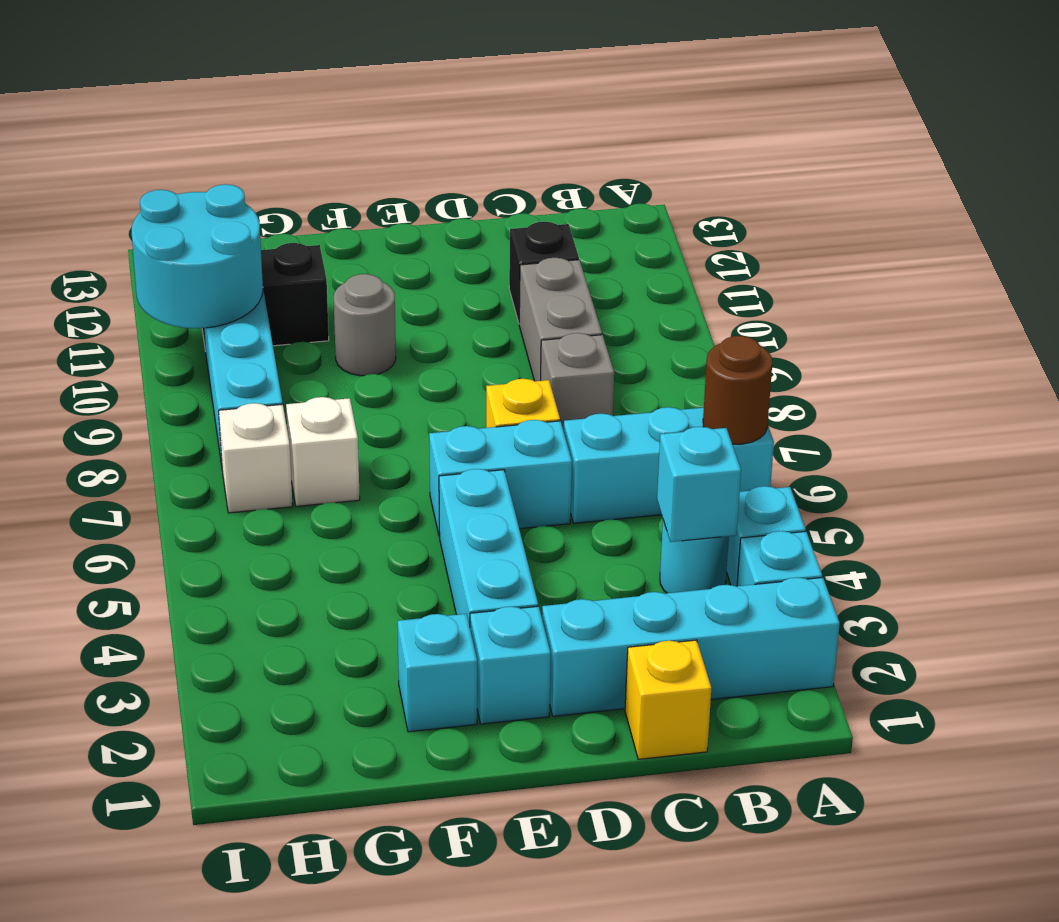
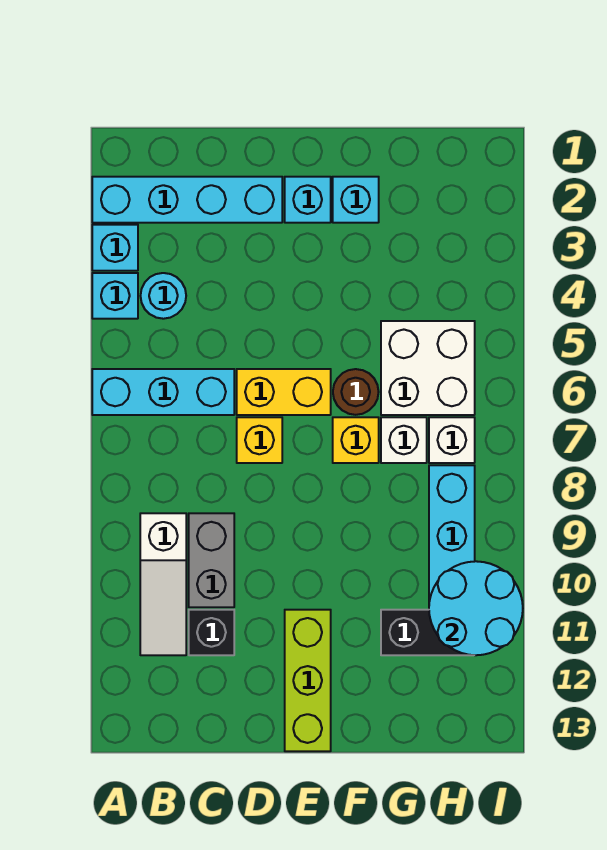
brown round brick A6 level 2 -> brown round brick F6 level 1
cyan brick B4 level 2 -> none
none -> white slope B9:B11 level 1 top 9
yellow brick C1 level 1 -> yellow brick F7 level 1
grey brick C8 level 1 -> none
cyan brick D6:E6 level 1 -> yellow brick D6:E6 level 1
cyan brick E3:E5 level 1 -> none
none -> lime brick E11:E13 level 1
grey round brick F10 level 1 -> none
none -> white brick G5:H6 level 1

